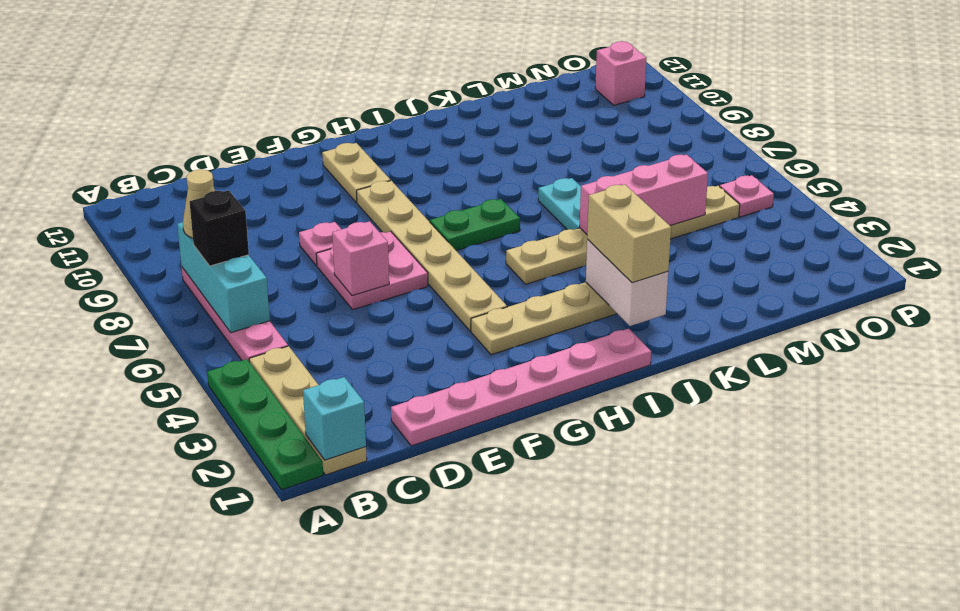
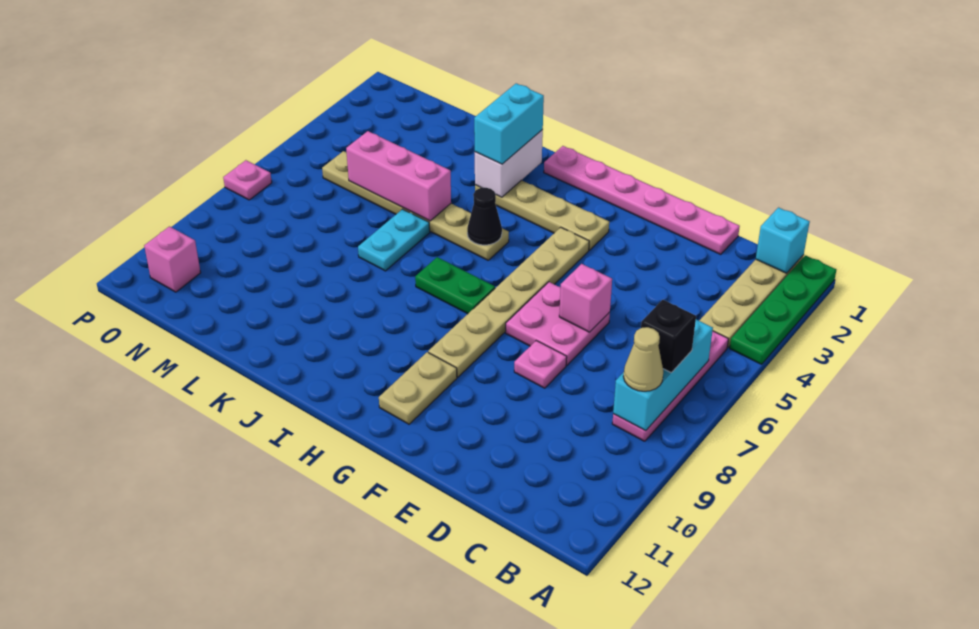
none -> black cone I5 level 2
tan brick J2:J3 level 3 -> cyan brick J2:J3 level 3
pink plate O5 level 1 -> pink plate P7 level 1

